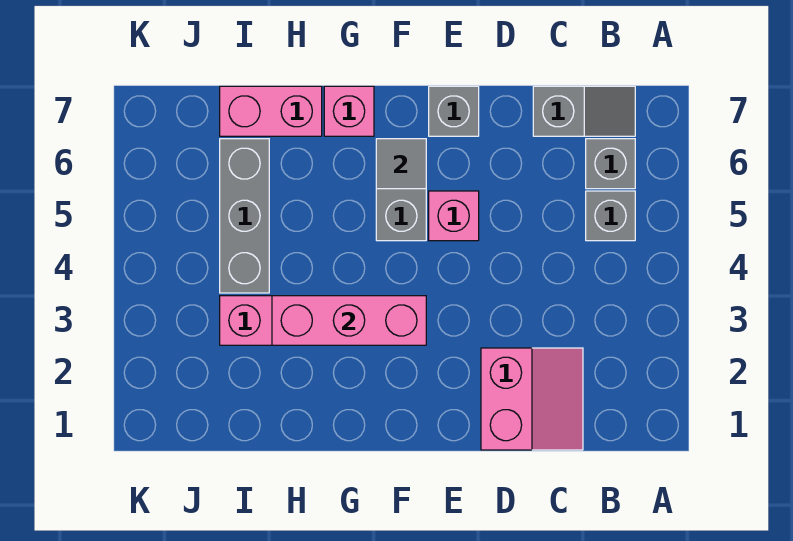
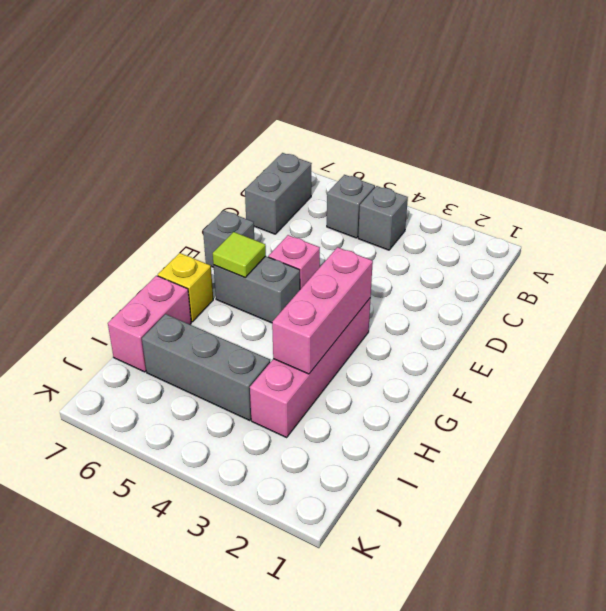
grey brick B6 level 1 -> grey brick B4 level 1
grey slope B7:C7 level 1 top C -> grey brick B7:C7 level 1
pink slope C1:D2 level 1 top D -> none
grey tile F6 level 2 -> lime tile F6 level 2
pink brick G7 level 1 -> yellow brick G7 level 1

